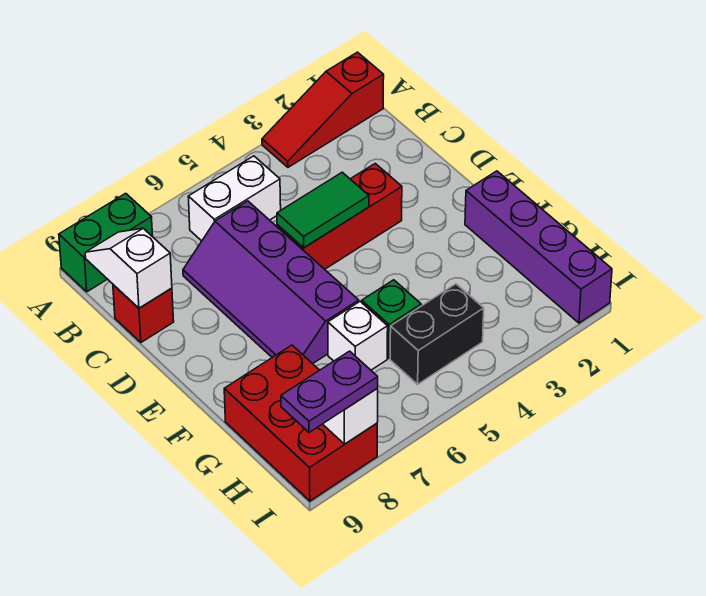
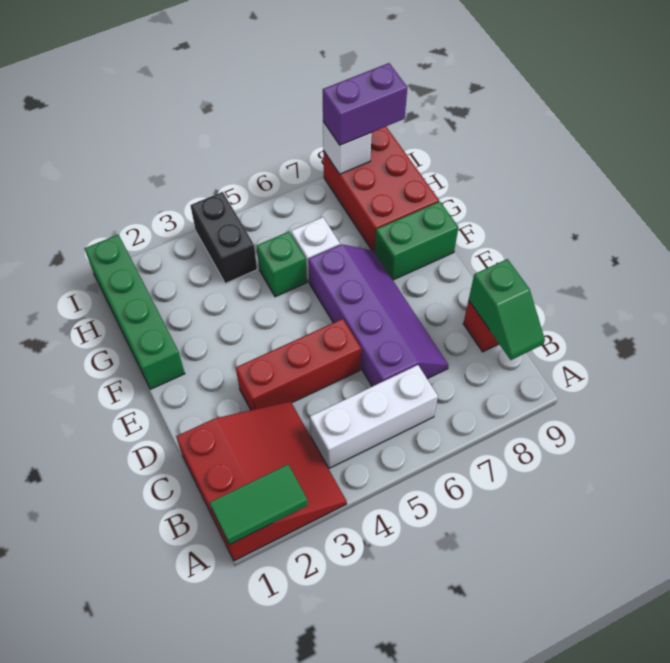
red slope A1:A3 level 1 top 1 -> red slope A1:C3 level 1 top 1
green brick A8:A9 level 1 -> green brick F8:F9 level 1
white brick B5:B6 level 1 -> white brick B4:B6 level 1
white slope B9:C9 level 2 top C -> green slope B9:C9 level 2 top C
green tile D4:D5 level 2 -> green tile A1:A2 level 2
purple brick F1:I1 level 1 -> green brick F1:I1 level 1
black brick H4:H5 level 1 -> black brick H4:I4 level 1
purple plate I8:I9 level 3 -> purple brick I8:I9 level 3

